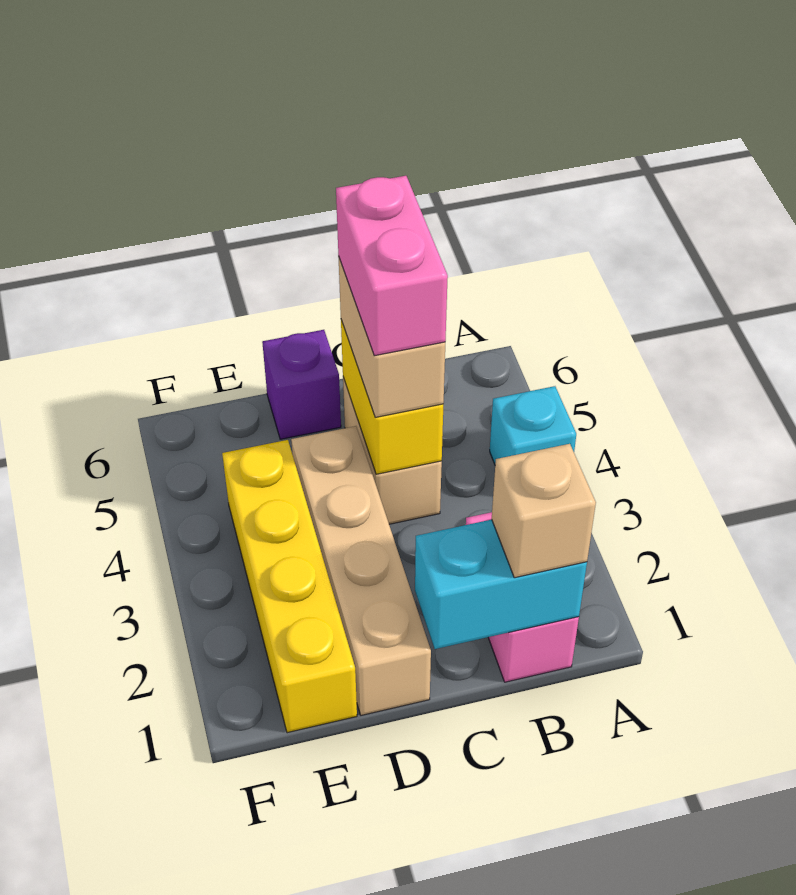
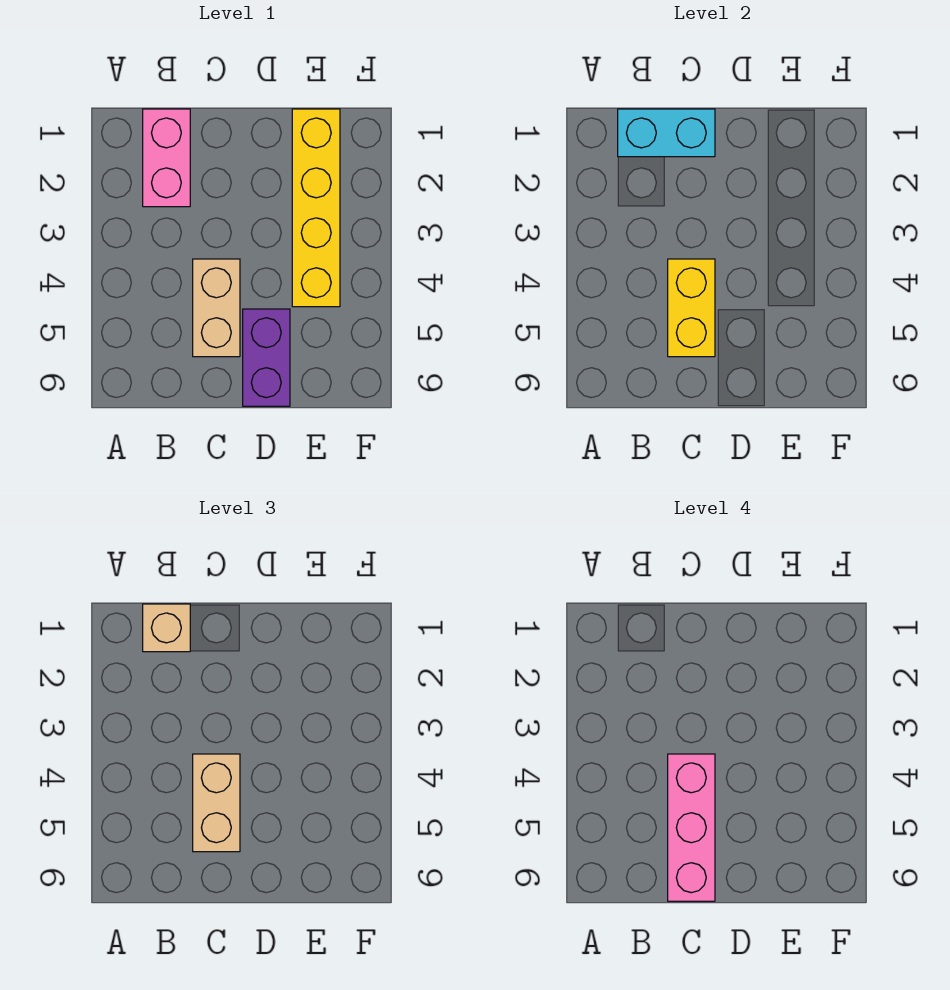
cyan brick A4 level 1 -> none
pink brick C4:C5 level 4 -> pink brick C4:C6 level 4
tan brick D1:D4 level 1 -> none
purple brick D6 level 1 -> purple brick D5:D6 level 1

